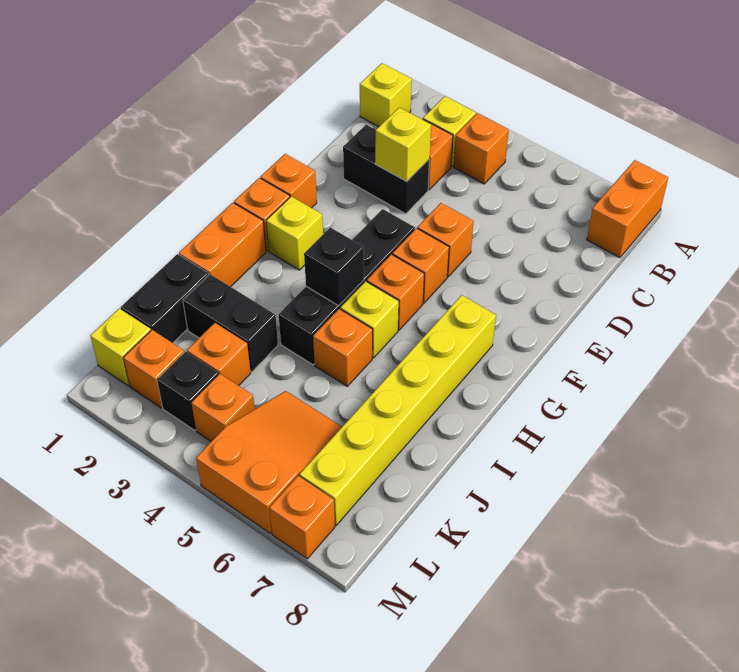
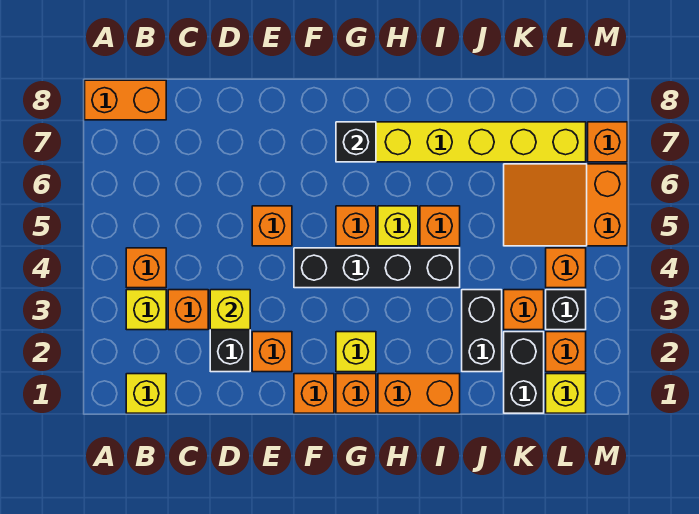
orange brick F5 level 1 -> orange brick E2 level 1
black brick H4 level 2 -> black brick G7 level 2
black brick J1:K1 level 1 -> black brick K1:K2 level 1

